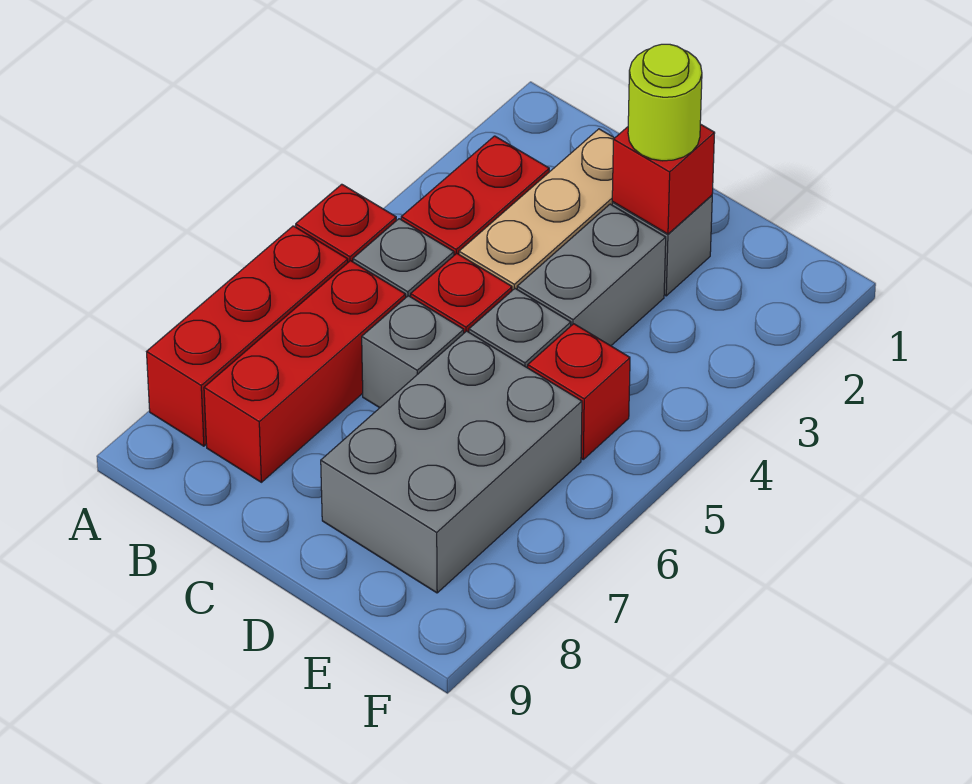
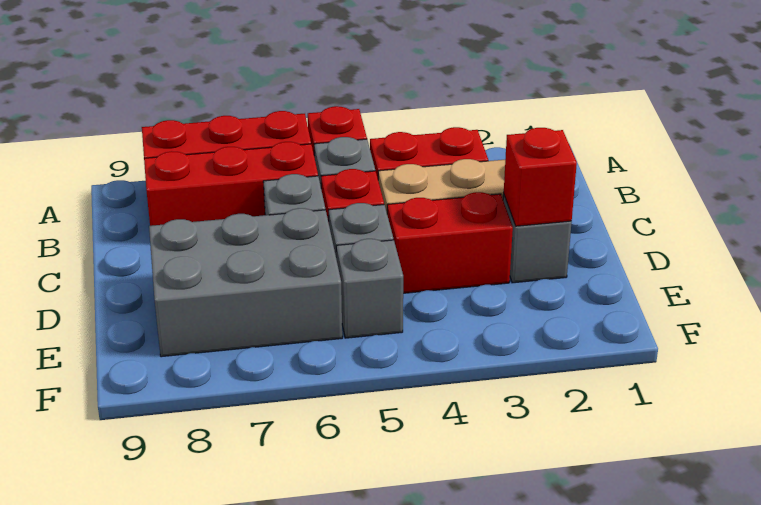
lime round brick D2 level 3 -> none
grey brick D3:D4 level 1 -> red brick D3:D4 level 1
red brick E5 level 1 -> grey brick E5 level 1

